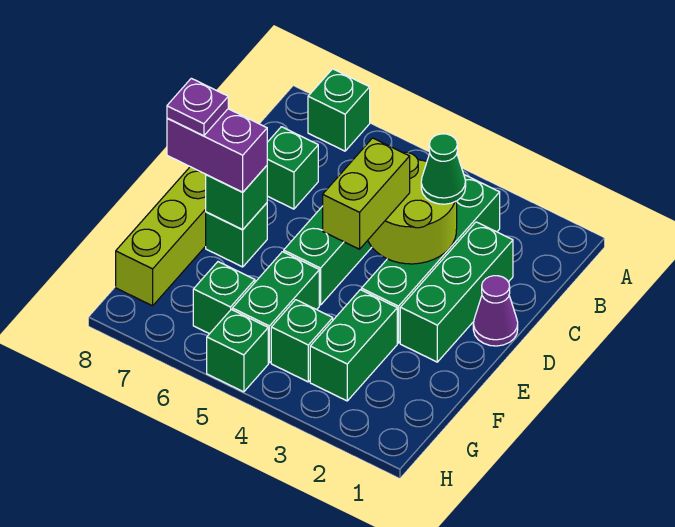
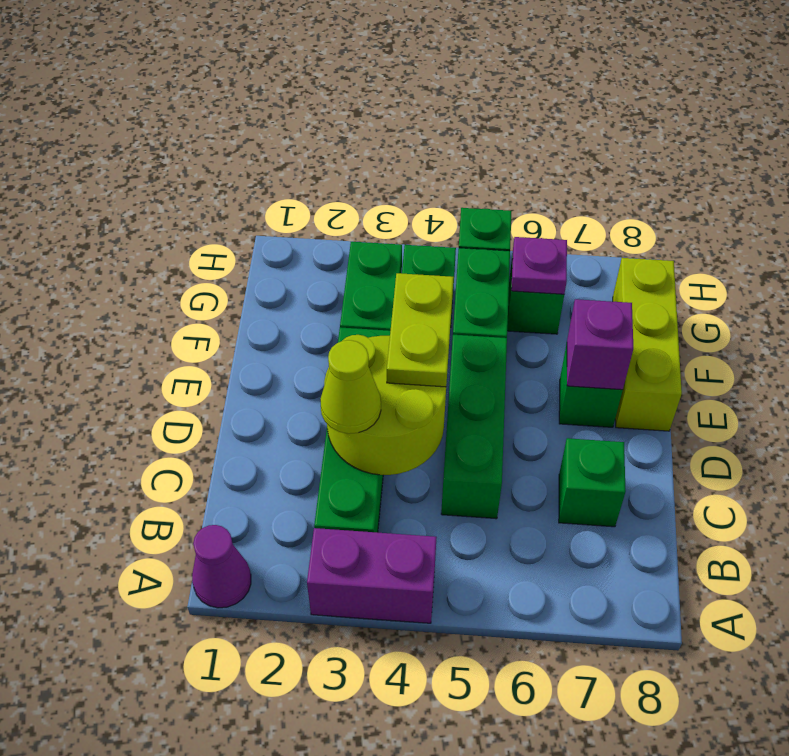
green brick A7 level 1 -> none
green brick C2:E2 level 1 -> none
green cone C3 level 3 -> lime cone C3 level 3
purple cone D1 level 1 -> purple cone A1 level 1
lime brick D4:E4 level 3 -> lime plate D4:E4 level 3
green brick E7 level 2 -> purple brick E7 level 2
purple brick E7:E8 level 3 -> purple brick A3:A4 level 1
purple plate E8 level 4 -> purple plate G6 level 2

